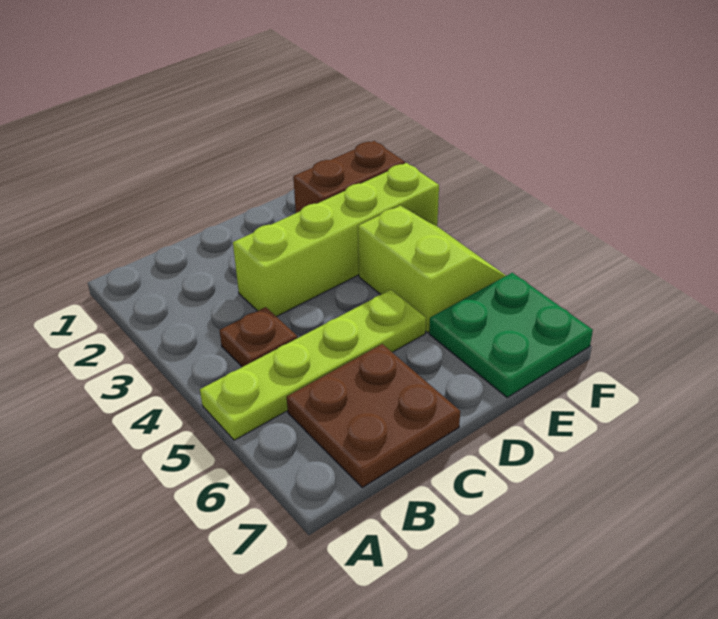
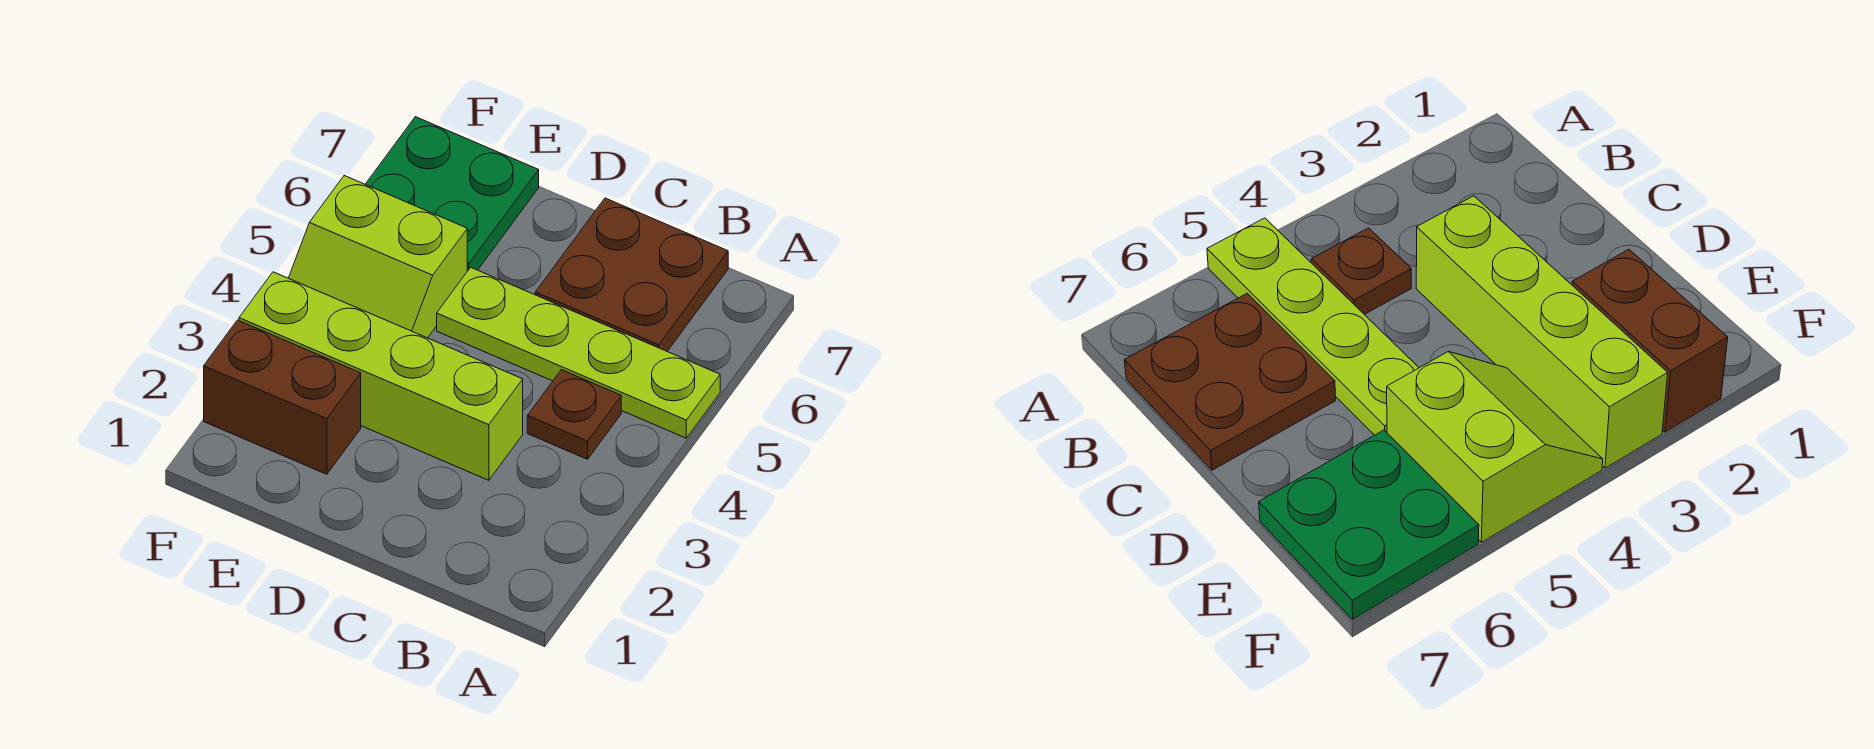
lime slope E4:F5 level 1 top E -> lime slope E4:F5 level 1 top 5

